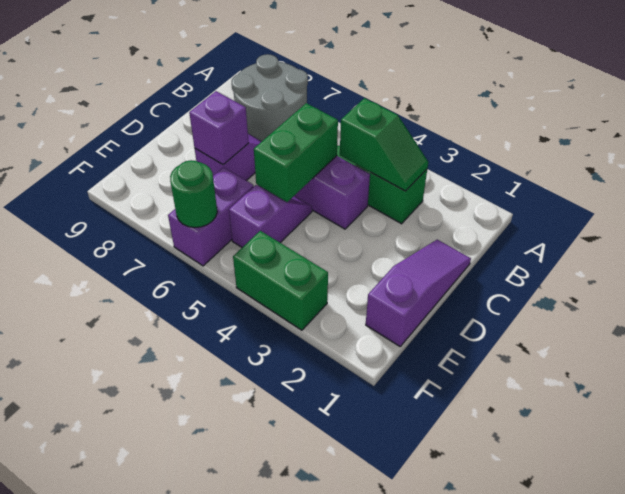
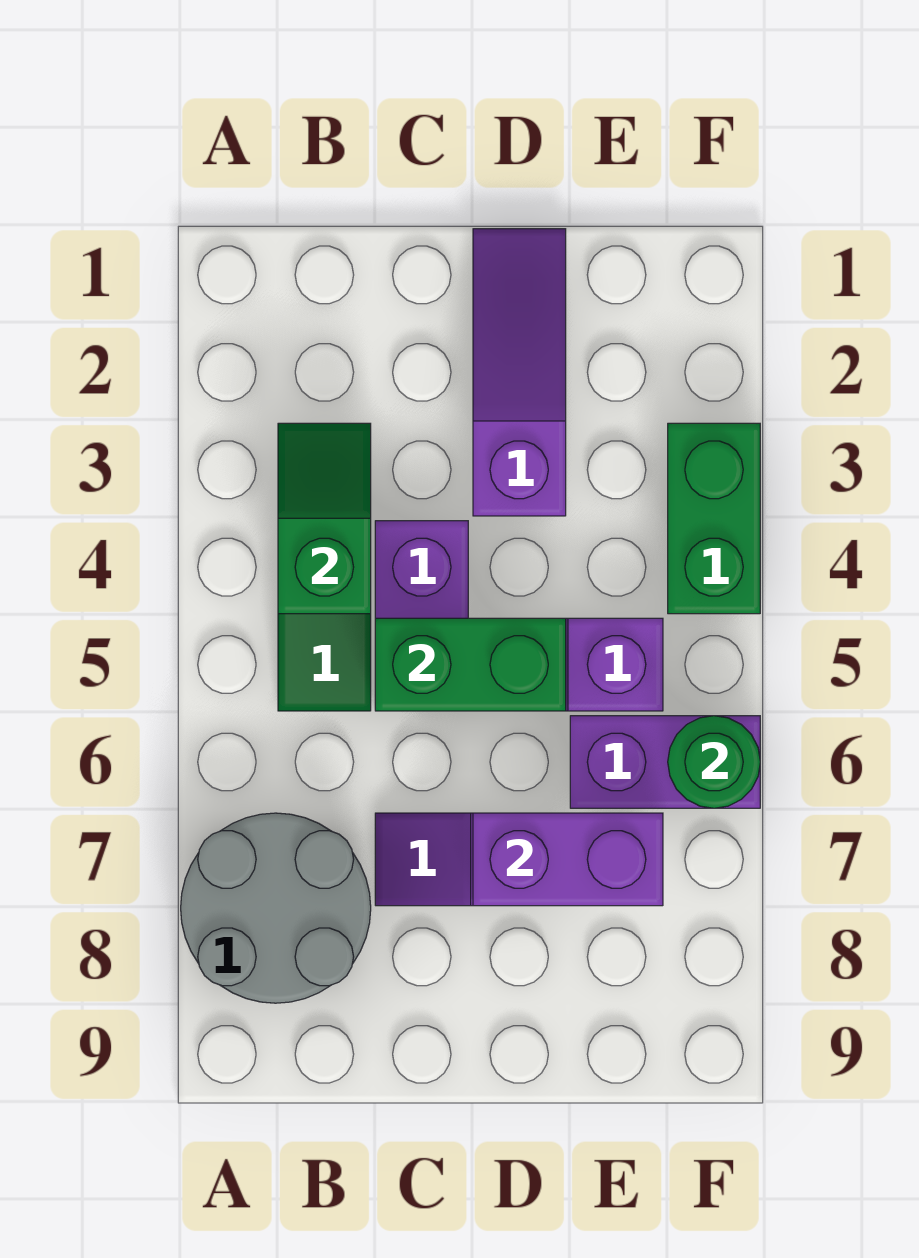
purple slope C1:E1 level 1 top E -> purple slope D1:D3 level 1 top 3
purple brick D7 level 2 -> purple brick D7:E7 level 2

